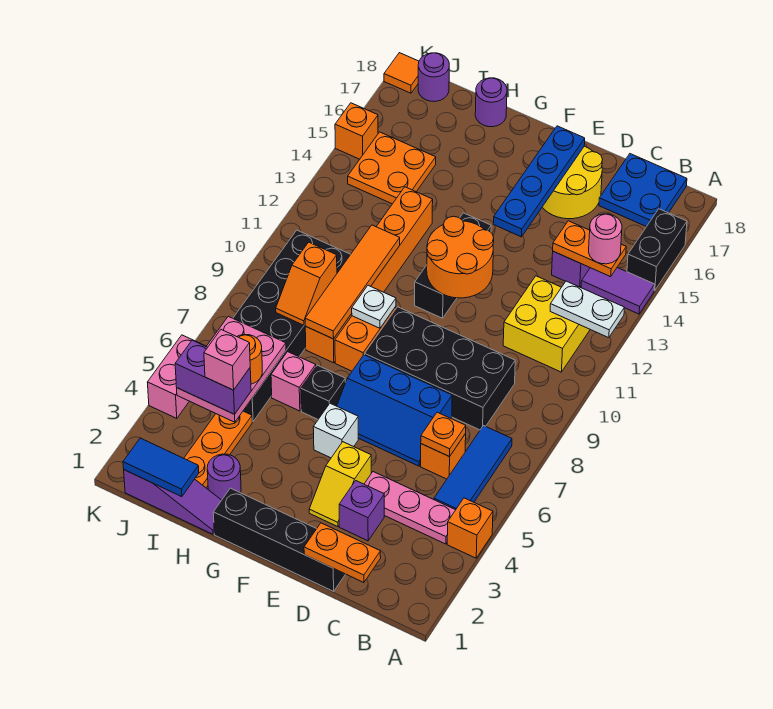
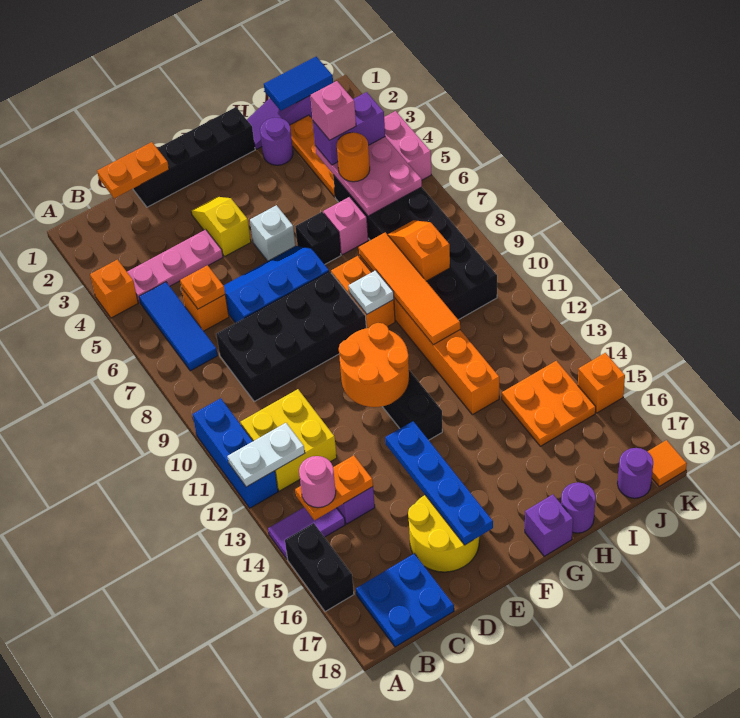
none -> blue brick A10:A12 level 1
purple brick D3 level 1 -> purple brick G18 level 1

